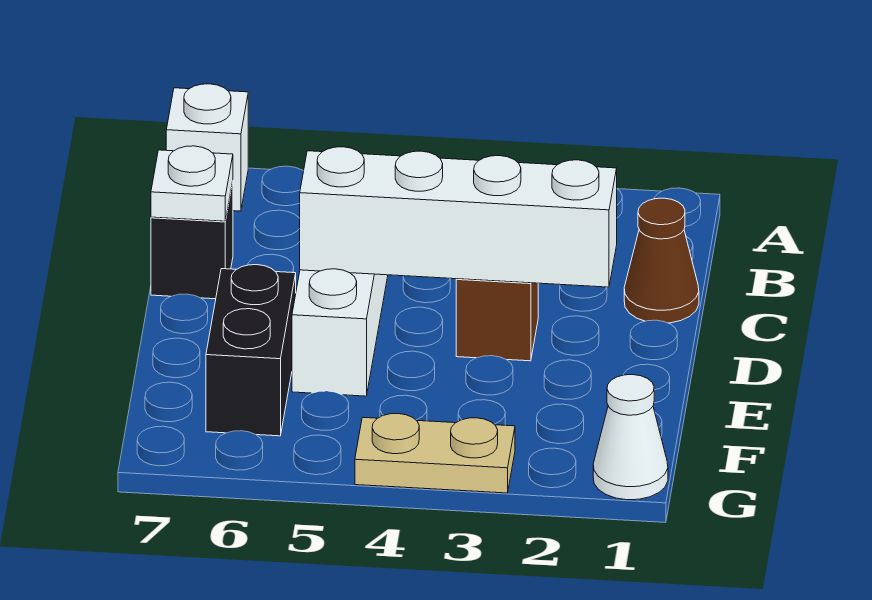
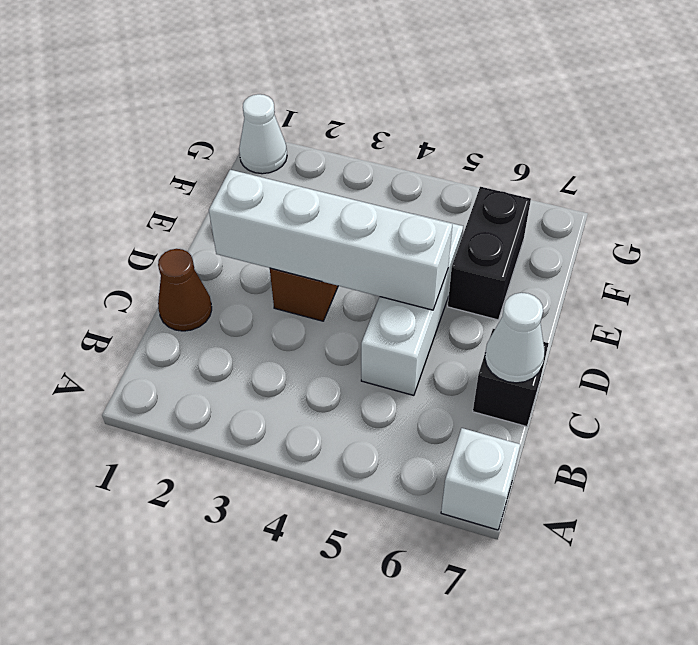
white plate C7 level 2 -> white cone C7 level 2
tan plate G3:G4 level 1 -> none

